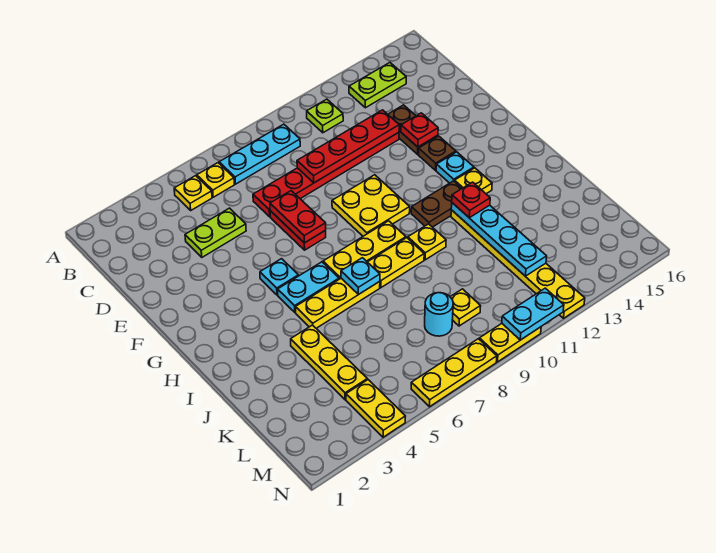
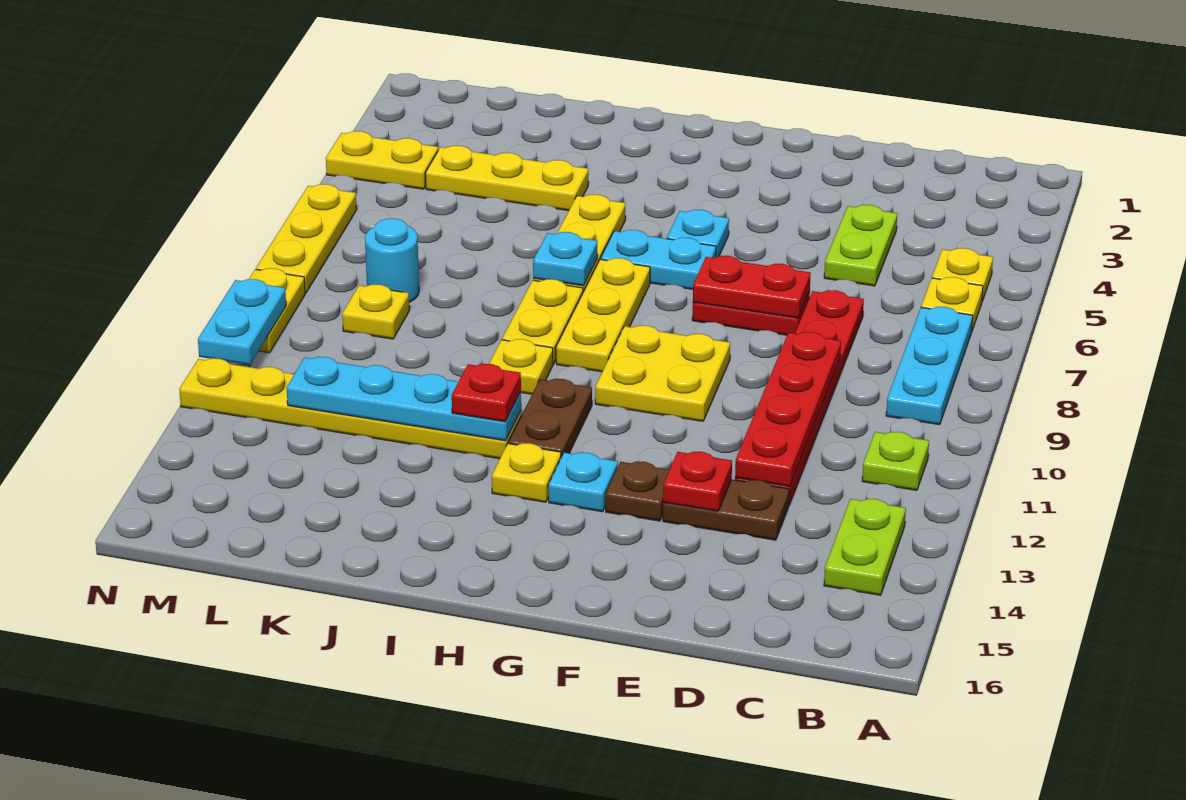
cyan plate H5:H6 level 1 -> cyan plate G6:H6 level 1

